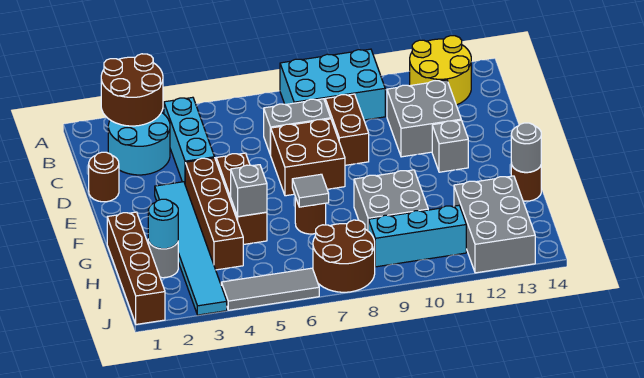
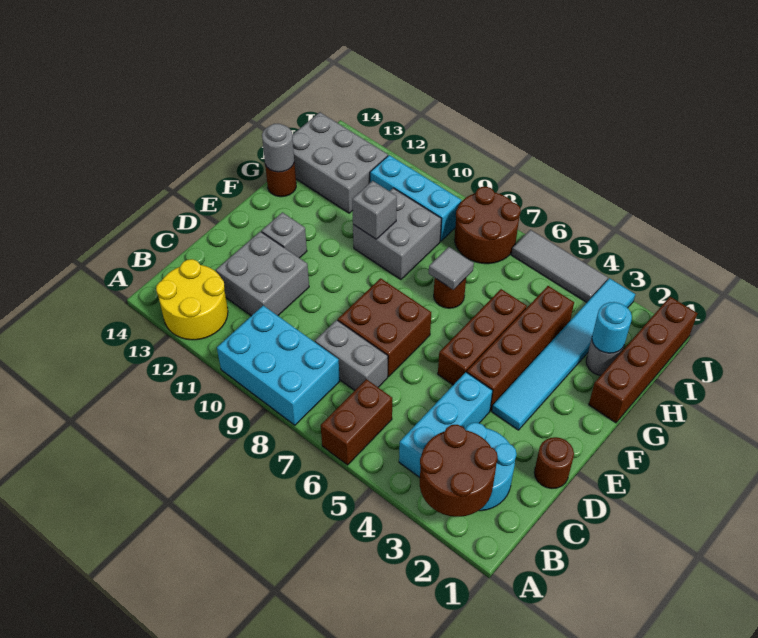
brown brick C9:D9 level 1 -> brown brick A6:B6 level 1
grey brick G5 level 2 -> grey brick G10 level 2
grey brick H12:J13 level 1 -> grey brick H12:I14 level 1

